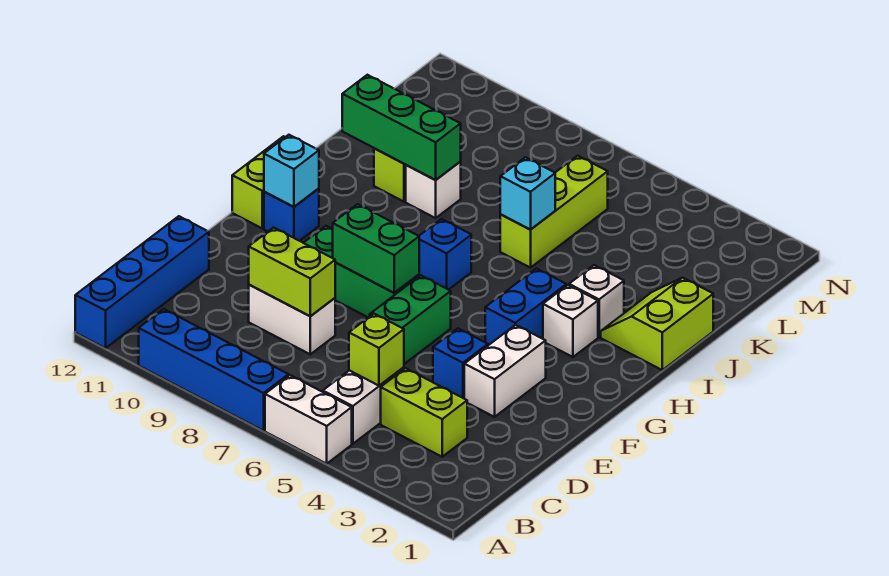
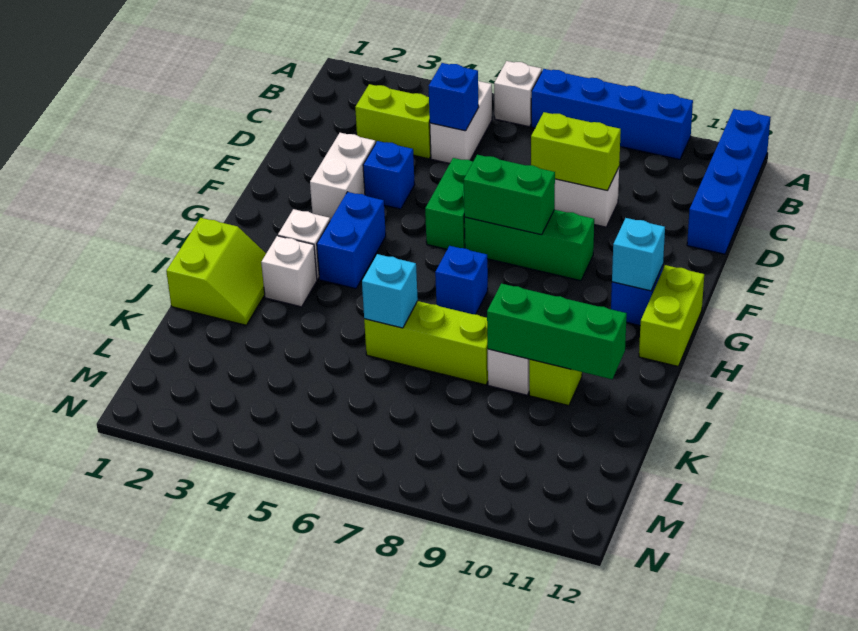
white brick A5:A6 level 1 -> white brick A6 level 1
lime brick C5 level 2 -> blue brick C5 level 2
lime brick J6:L6 level 1 -> lime brick J6:J8 level 1

